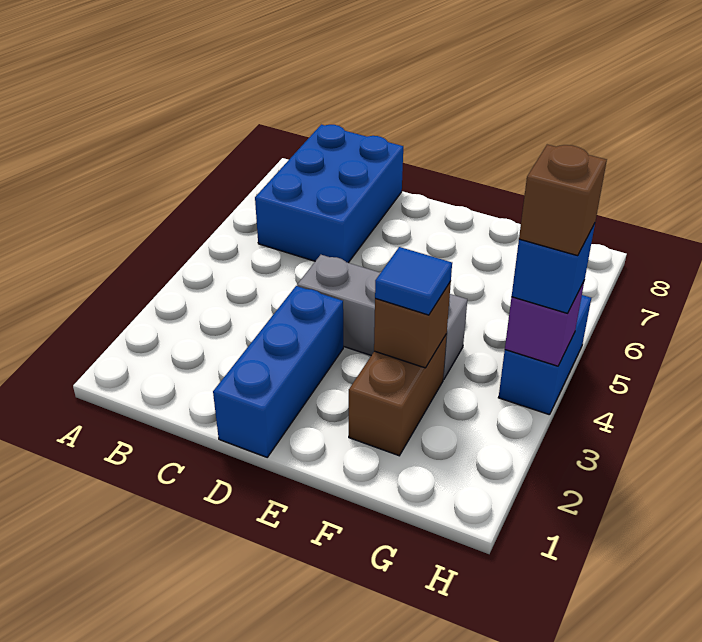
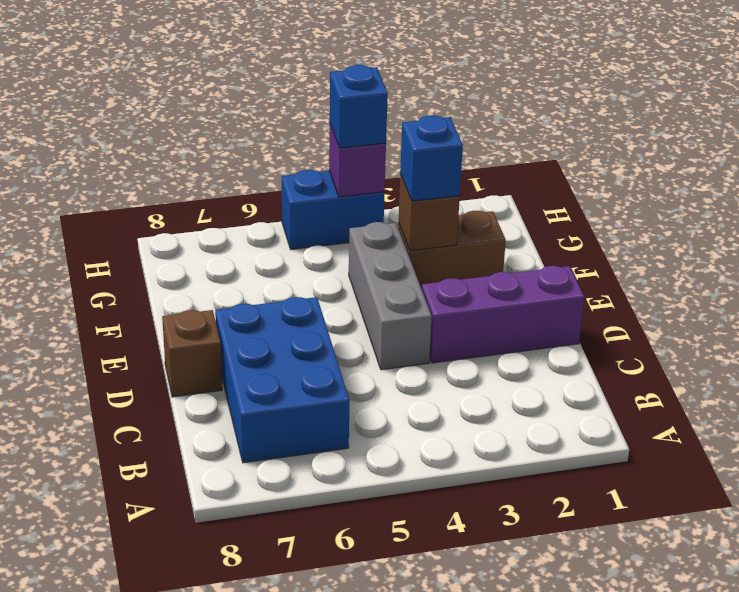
blue brick B6:C8 level 1 -> blue brick B6:D7 level 1
blue brick D1:D3 level 1 -> purple brick D1:D3 level 1
blue tile F3 level 3 -> blue brick F3 level 3
brown brick H4 level 4 -> brown brick D8 level 1

